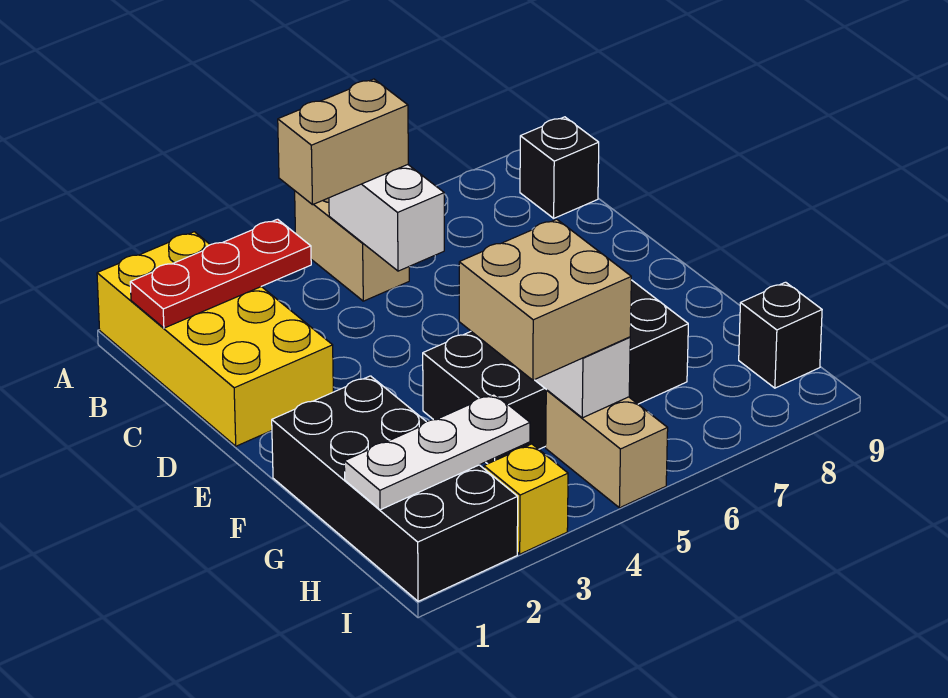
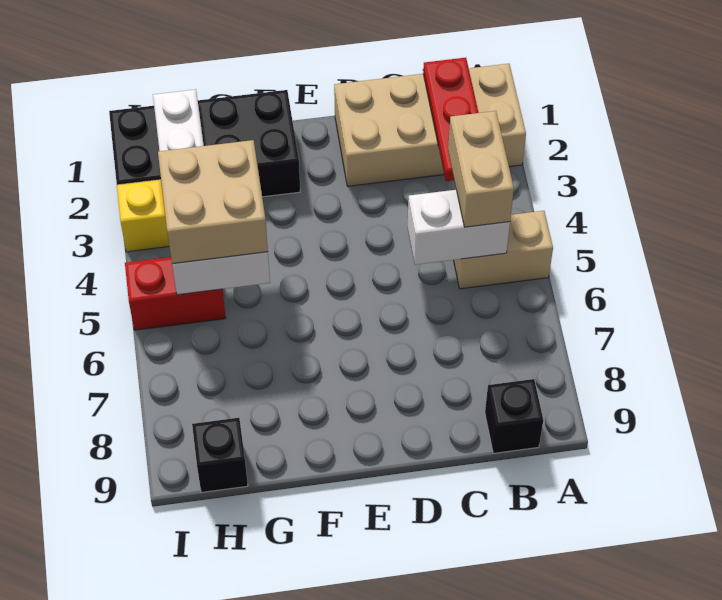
yellow brick A1:D2 level 1 -> tan brick A1:D2 level 1
black brick F4:G7 level 1 -> none
tan brick H5:I5 level 1 -> red brick H5:I5 level 1

